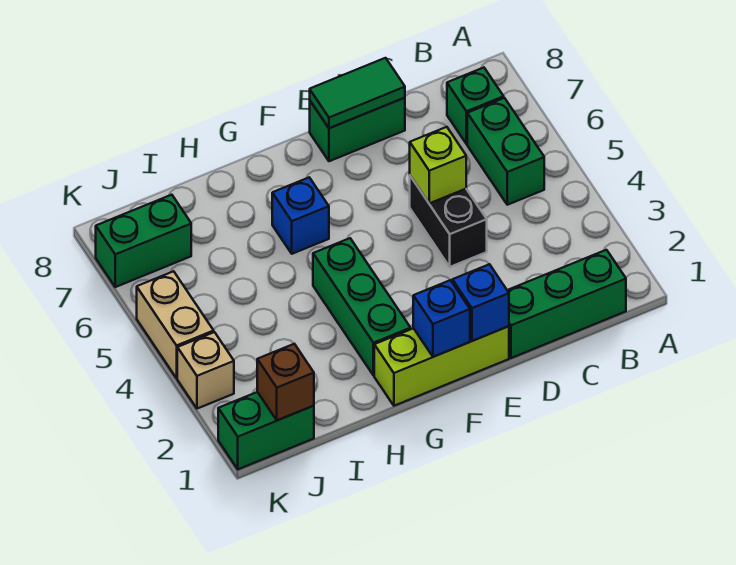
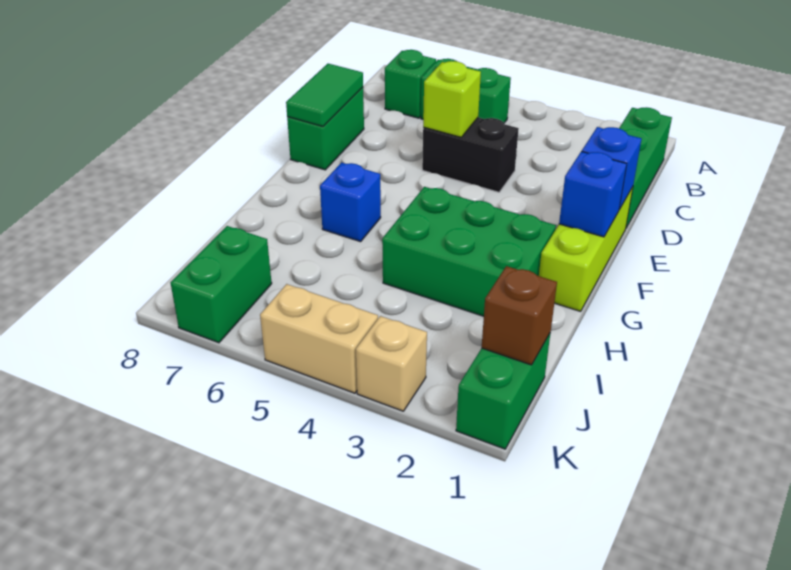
green brick G2:G4 level 1 -> green brick G2:H4 level 1

